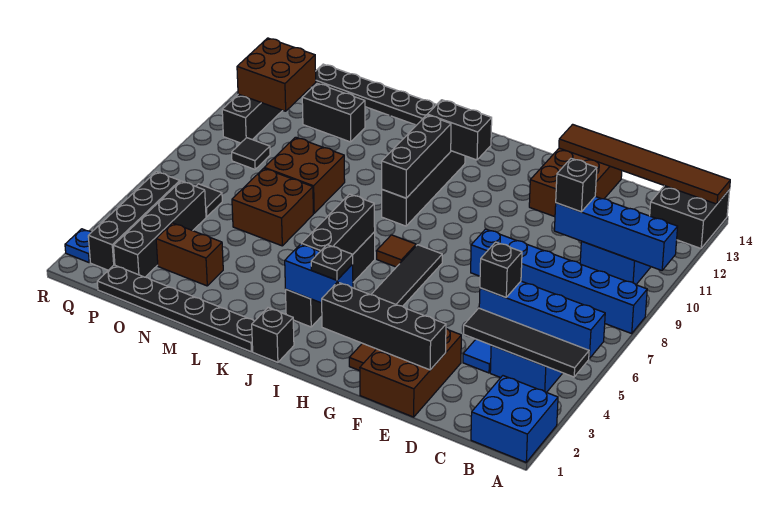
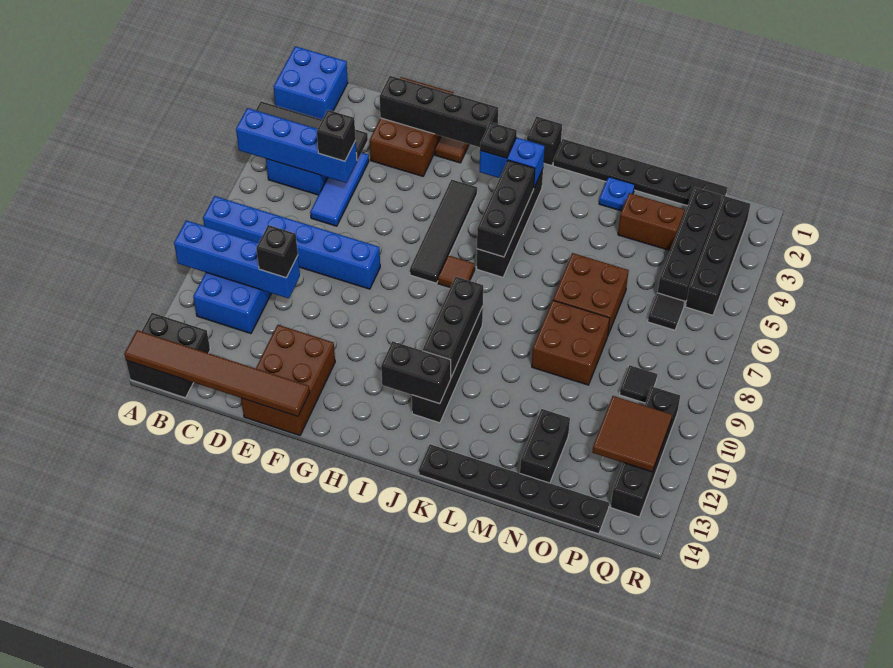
black brick N12:O12 level 1 -> black brick N12:N13 level 1
brown brick P11:Q12 level 2 -> brown tile P11:Q12 level 2
blue plate R2 level 1 -> blue plate M2 level 1

